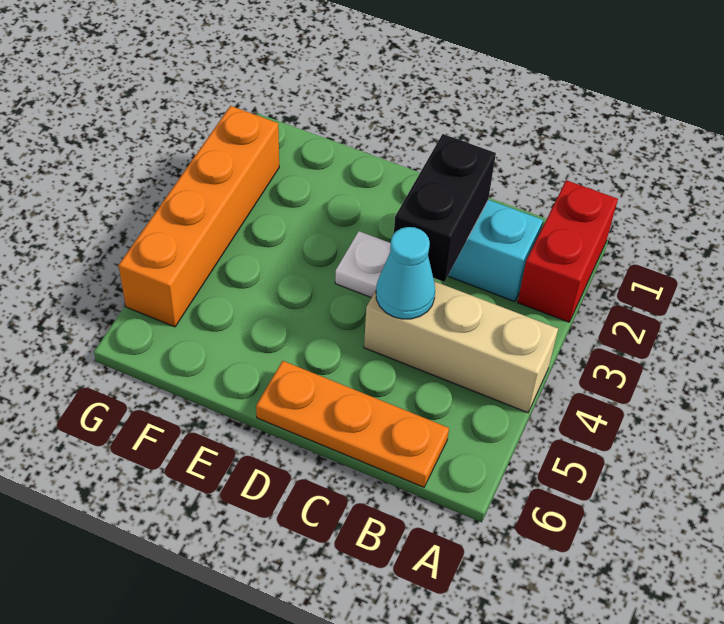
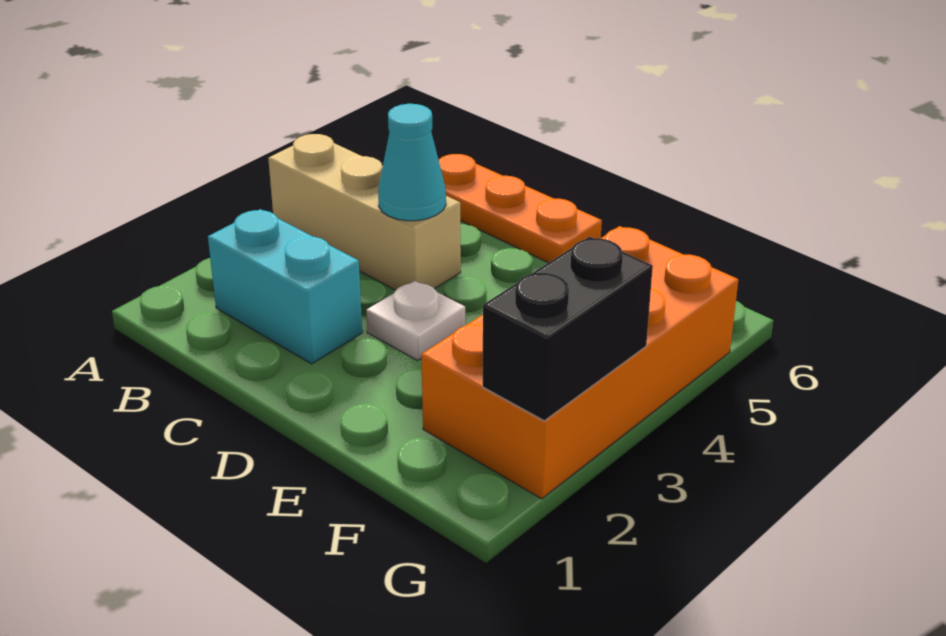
red brick A1:A2 level 1 -> none
black brick C2:C3 level 2 -> black brick G2:G3 level 2
orange brick G2:G5 level 1 -> orange brick F2:G5 level 1

